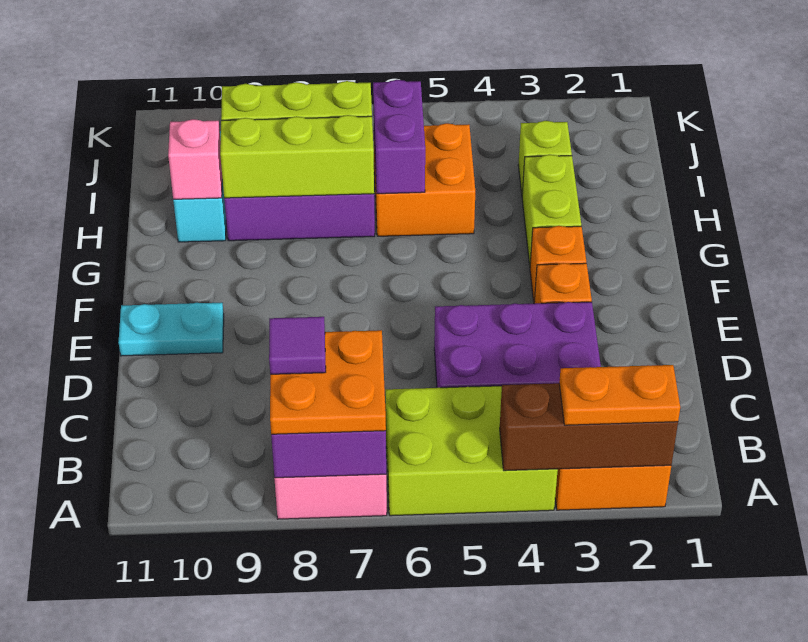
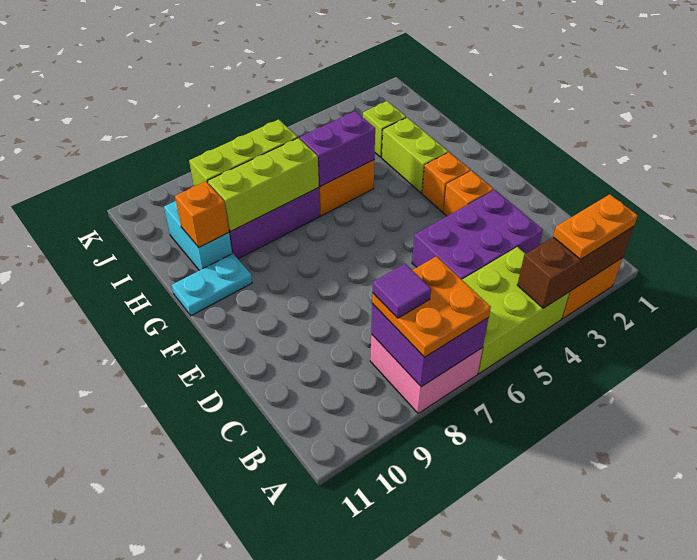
cyan plate E10:E11 level 1 -> cyan plate G10:G11 level 1
purple brick H6:I6 level 2 -> purple brick H5:H6 level 2
pink brick H10 level 2 -> orange brick H10 level 2

